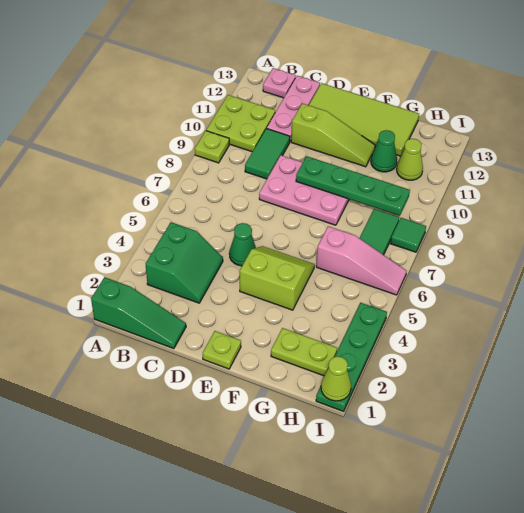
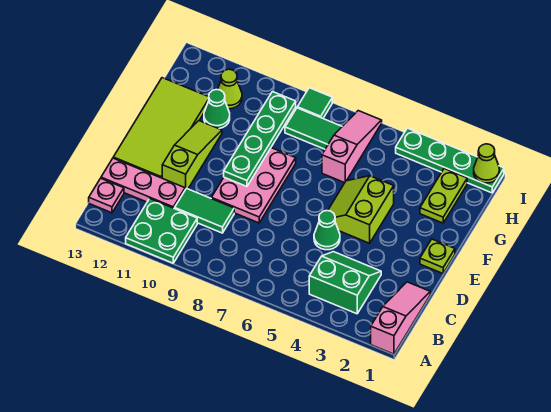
green slope A1:C1 level 1 top A -> pink slope A1:C1 level 1 top A
lime plate A9 level 1 -> none
lime plate A10:B11 level 1 -> green plate A10:B11 level 1

